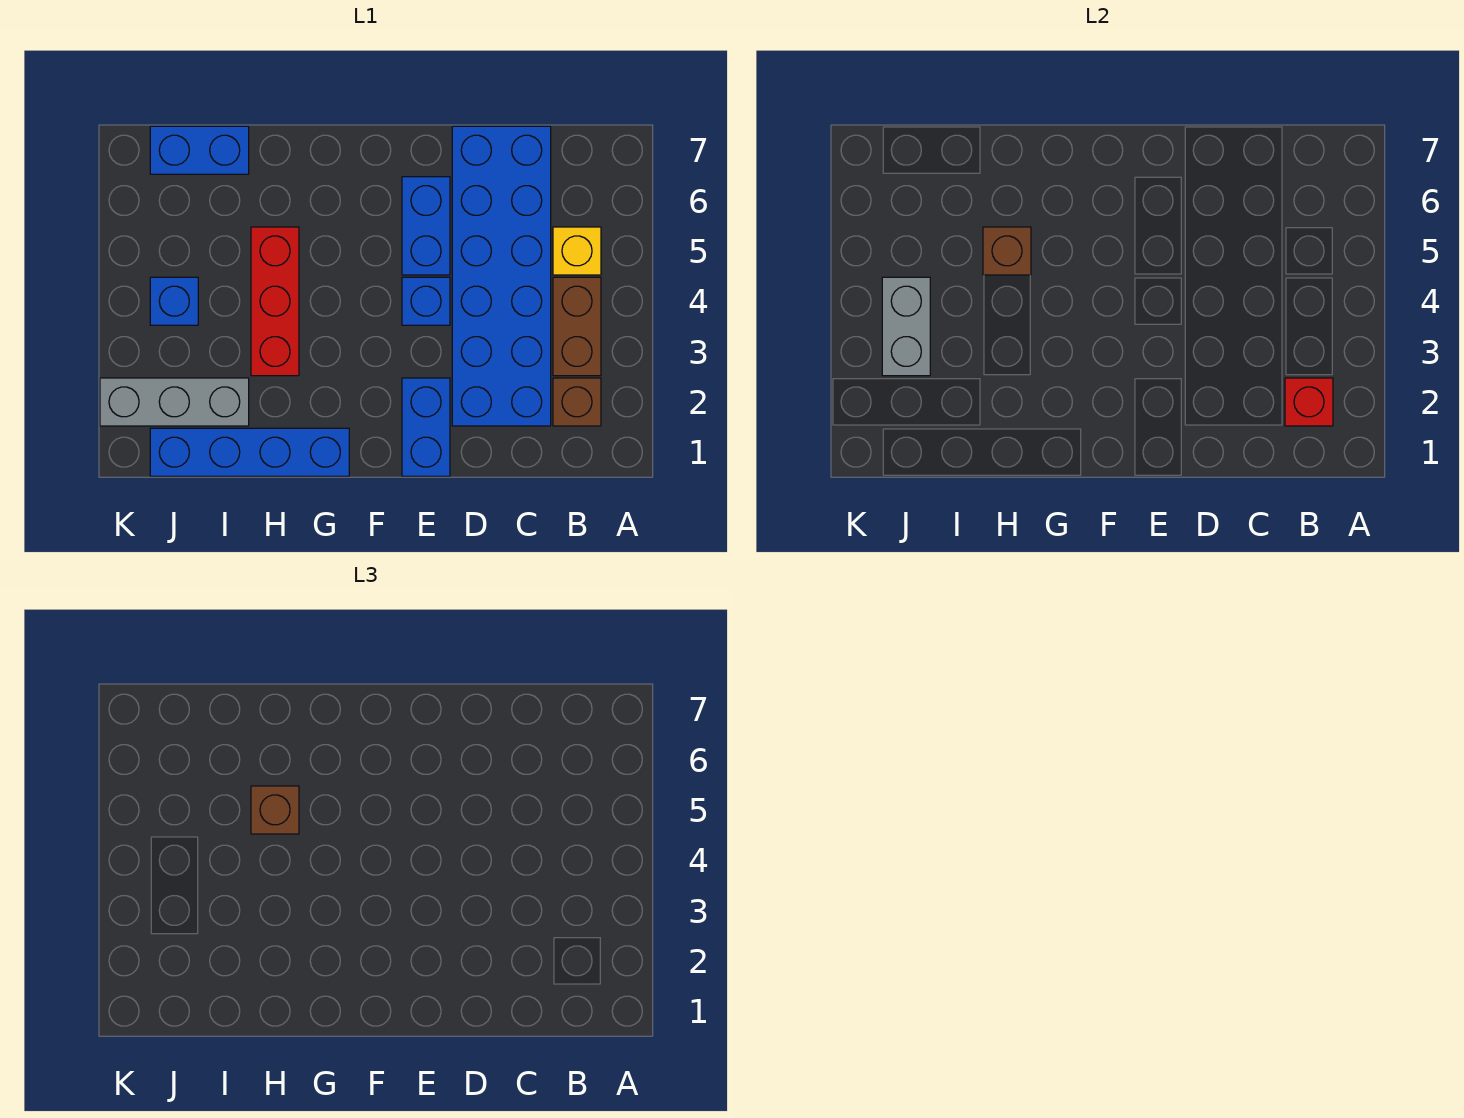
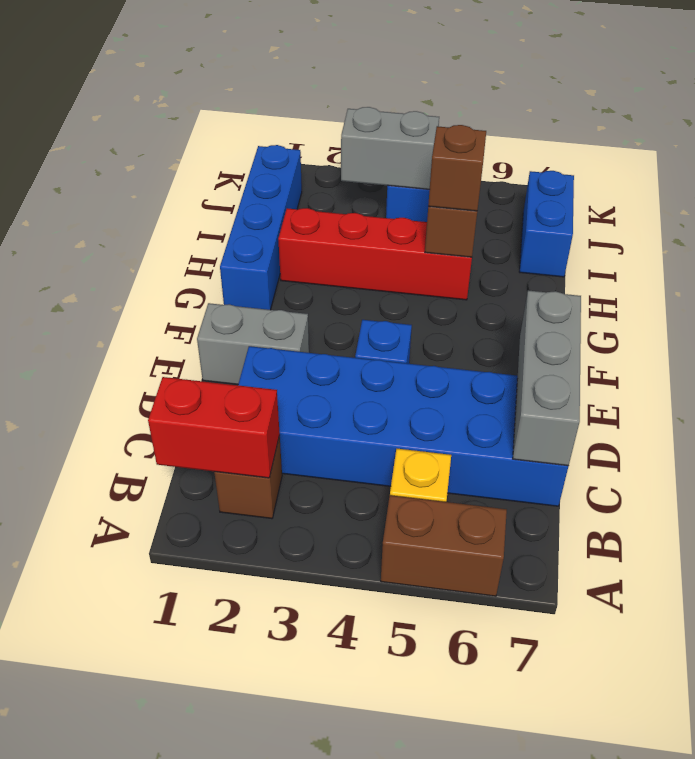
red brick B2 level 2 -> red brick B1:B2 level 2
brown brick B3:B4 level 1 -> brown brick A5:A6 level 1
blue brick E1:E2 level 1 -> grey brick E1:E2 level 1
blue brick E5:E6 level 1 -> none
red brick H3:H5 level 1 -> red brick H2:H5 level 1
grey brick I2:K2 level 1 -> grey brick C7:E7 level 2

